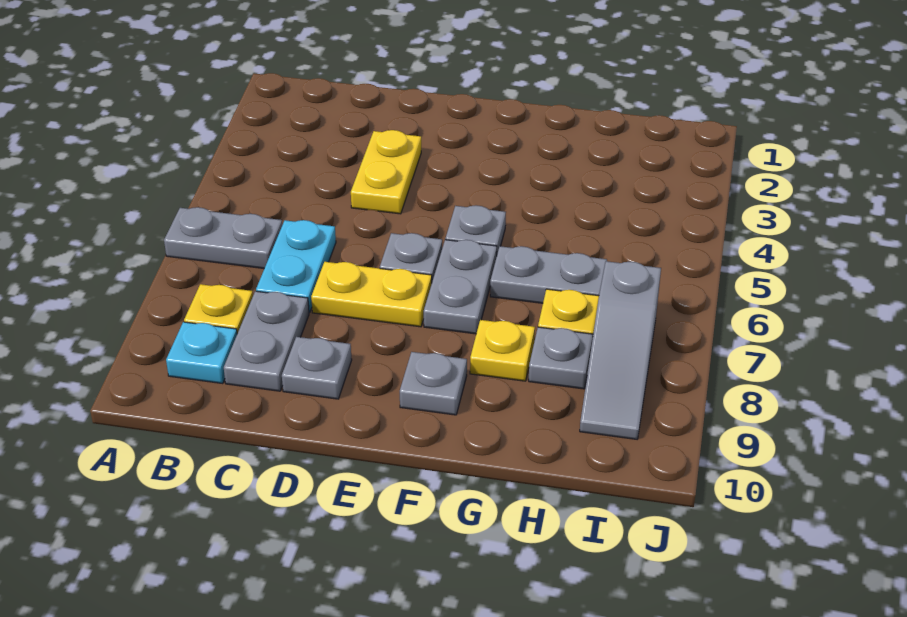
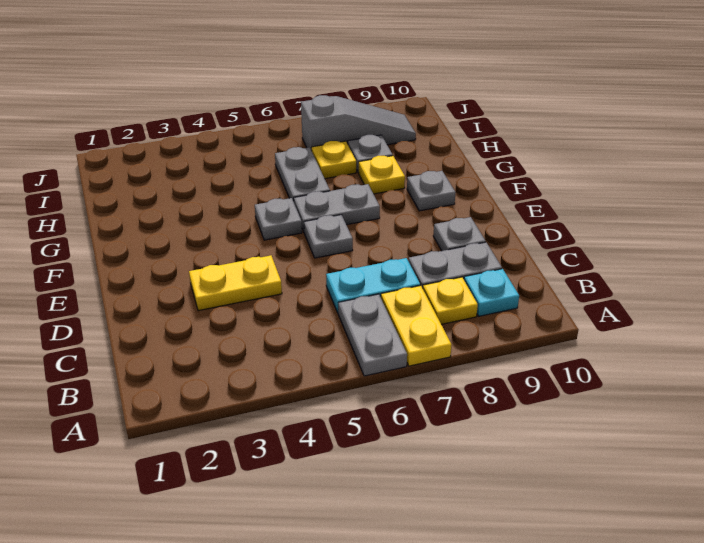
yellow plate D7:E7 level 1 -> yellow plate A7:B7 level 1

